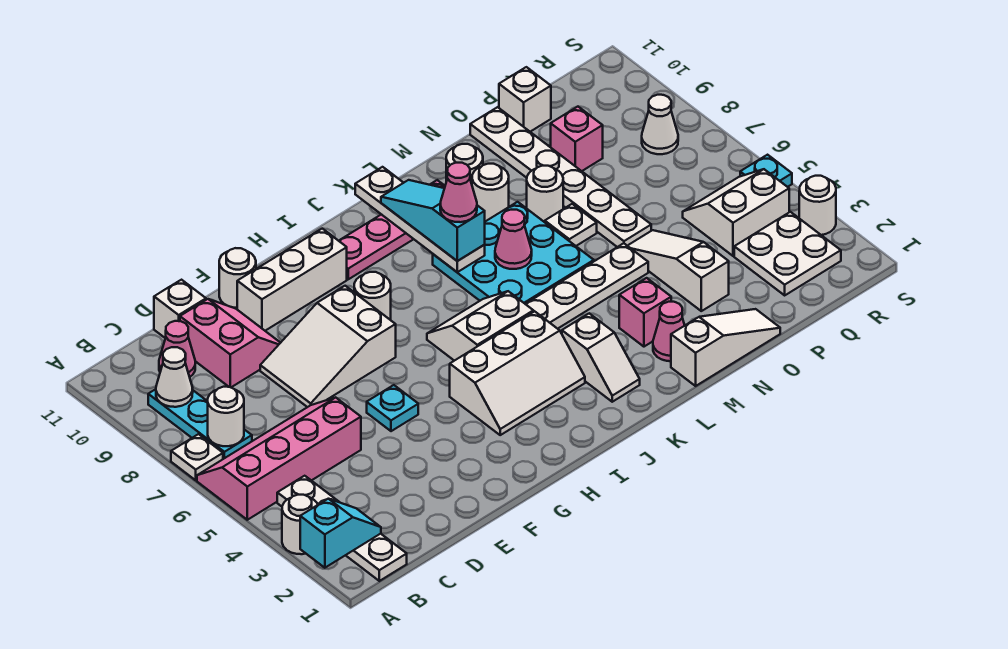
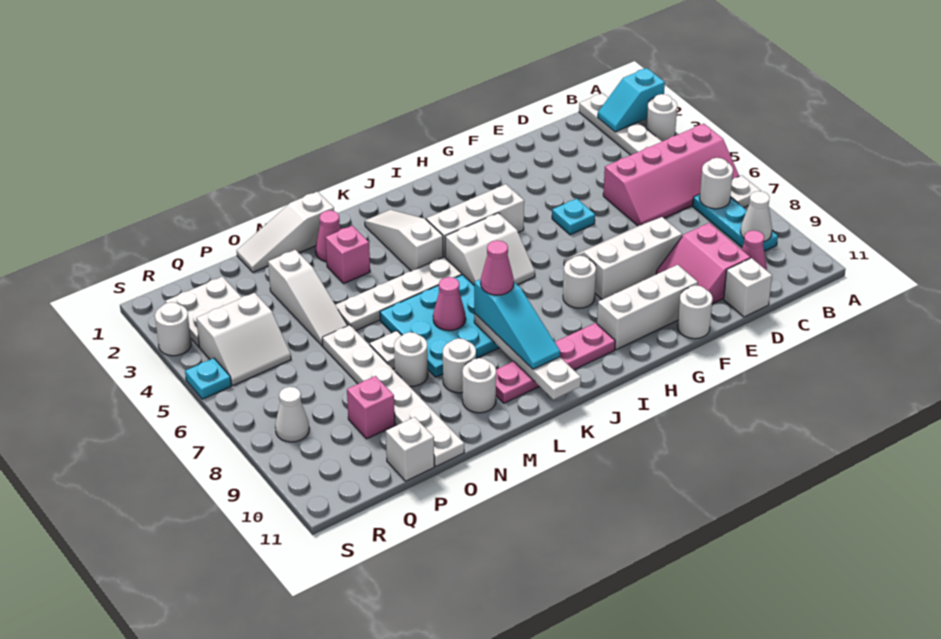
white slope E7:G8 level 1 top G -> white slope E7:G8 level 1 top 8
white slope K2:K3 level 1 top 3 -> white slope K2:K4 level 1 top 4

